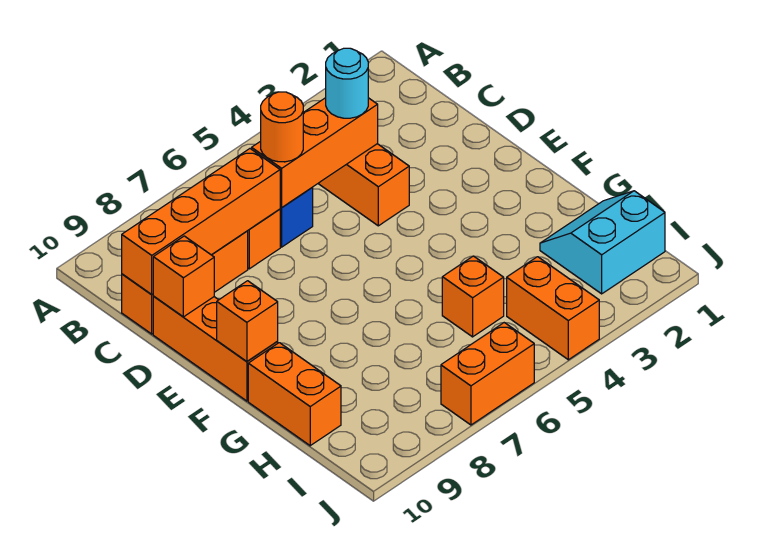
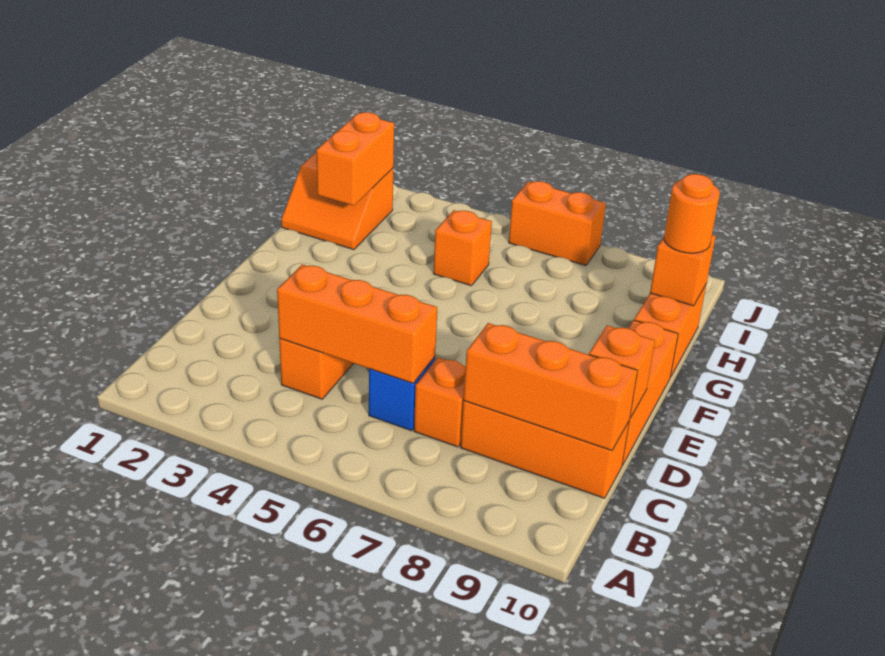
cyan round brick C4 level 3 -> none
orange round brick C6 level 3 -> orange round brick H10 level 3
orange brick C7:C10 level 2 -> orange brick C8:C10 level 2
orange brick F10 level 2 -> orange brick H10 level 2
cyan slope H1:I2 level 1 top I -> orange slope H1:I2 level 1 top I
orange brick I4:J4 level 1 -> orange brick H2:I2 level 2

